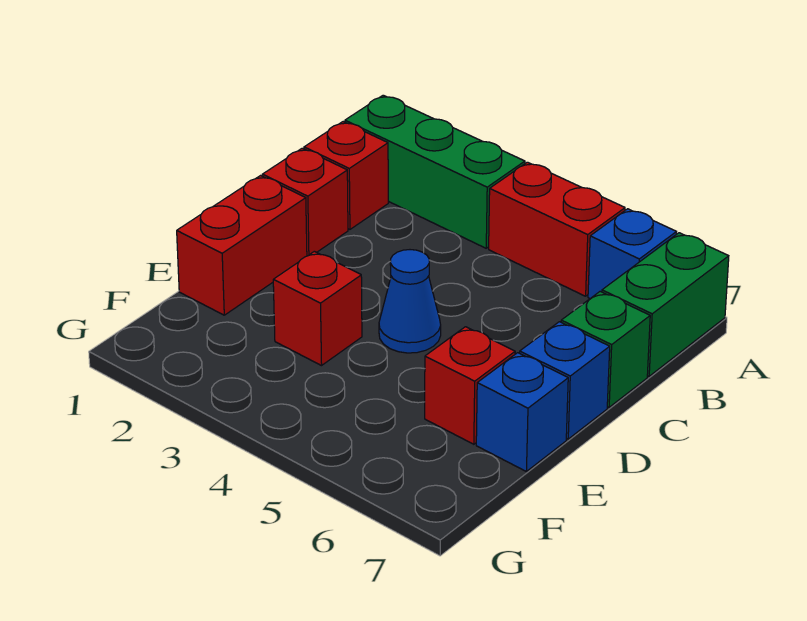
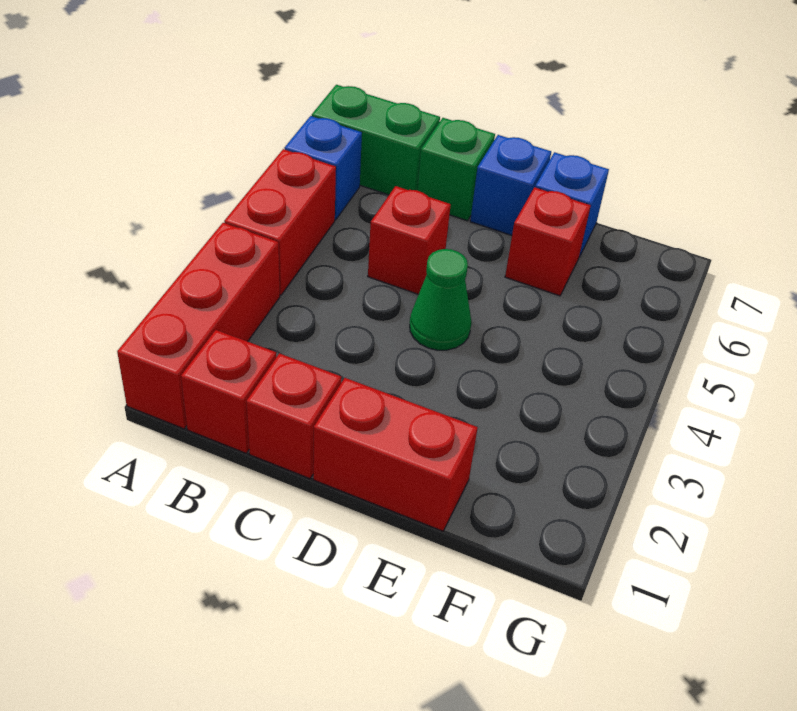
green brick A1:A3 level 1 -> red brick A1:A3 level 1
blue cone D4 level 1 -> green cone D4 level 1
red brick E3 level 1 -> red brick C5 level 1

